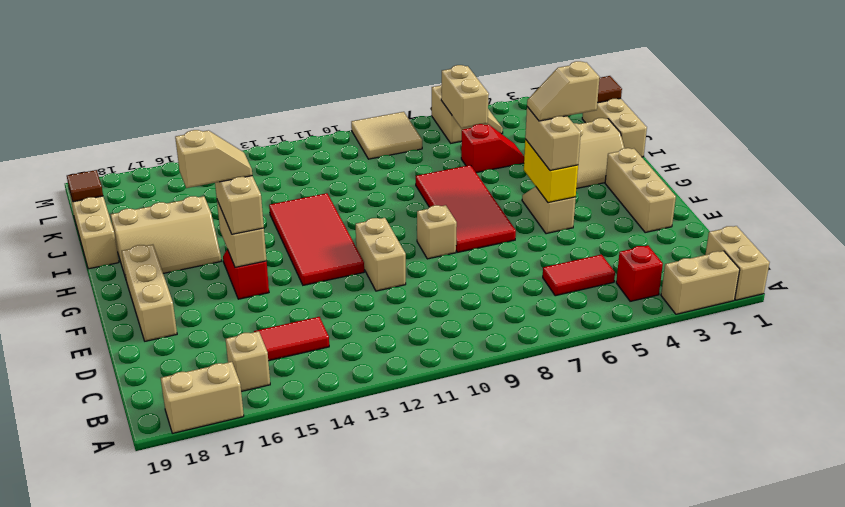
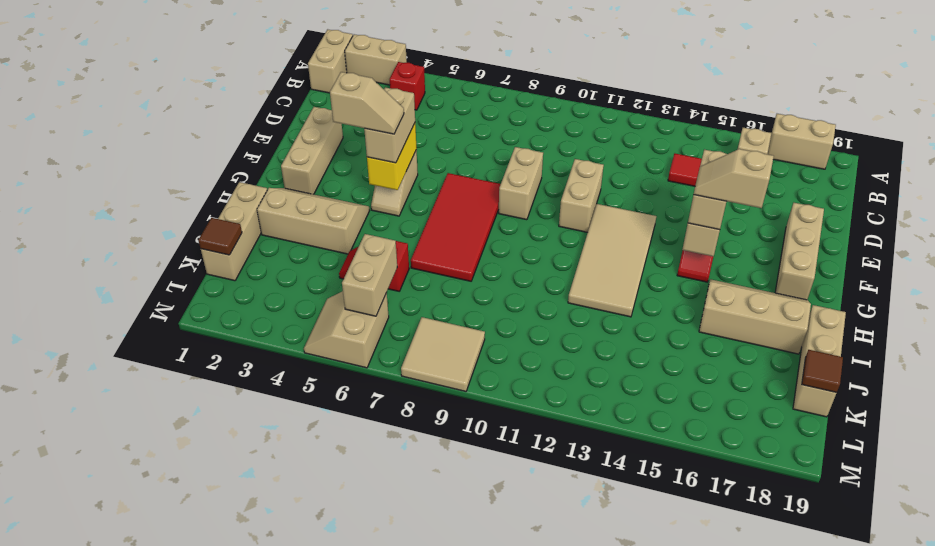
red tile C5:C6 level 1 -> none
tan brick F9 level 1 -> tan brick E9:F9 level 1
red tile F12:I13 level 1 -> tan tile F12:I13 level 1

